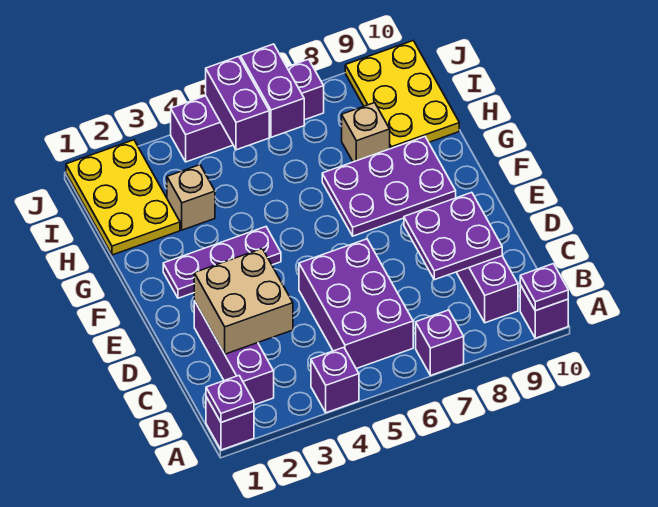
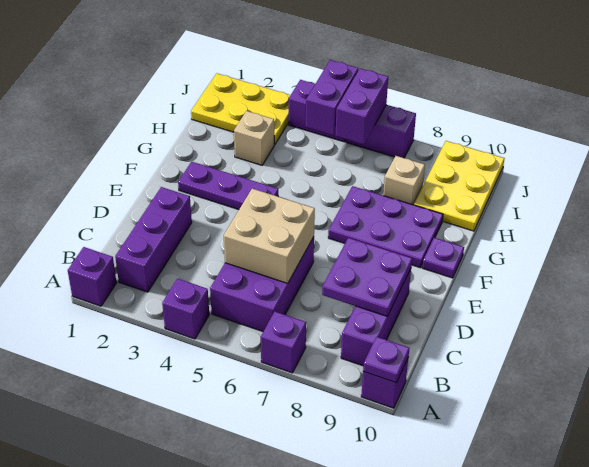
purple plate A1 level 2 -> purple plate F10 level 1
tan brick C2:D3 level 2 -> tan brick C5:D6 level 2
yellow plate H1:J2 level 1 -> yellow plate I1:J3 level 1

